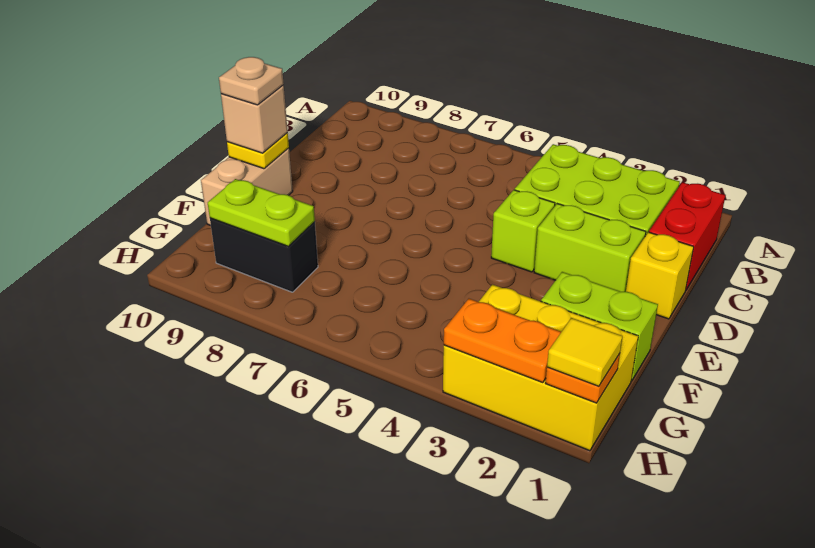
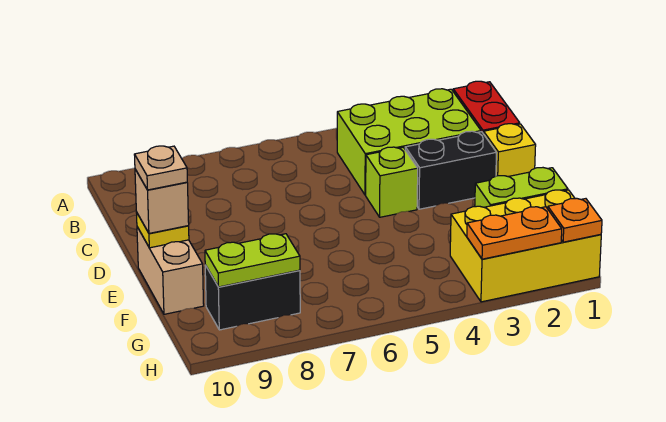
lime brick D2:D3 level 1 -> black brick D2:D3 level 1
yellow tile H1 level 3 -> none

